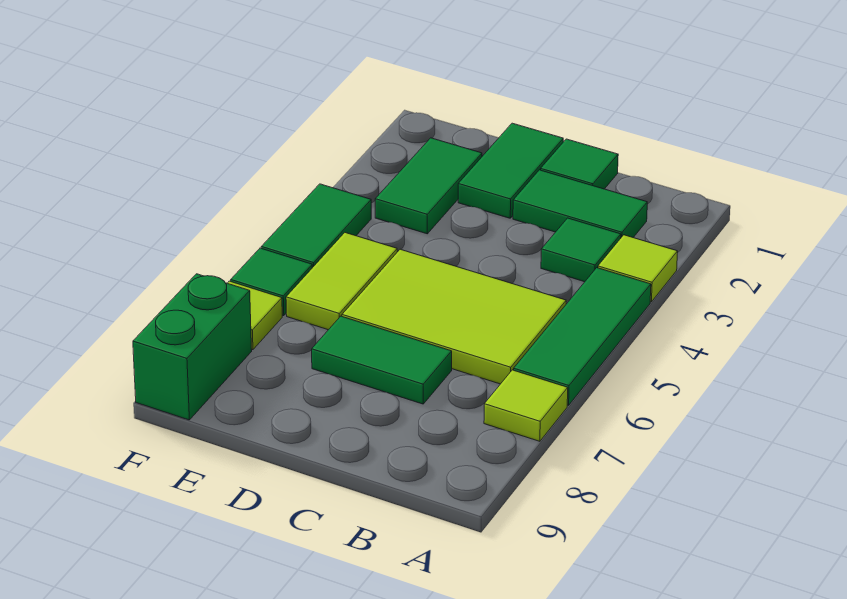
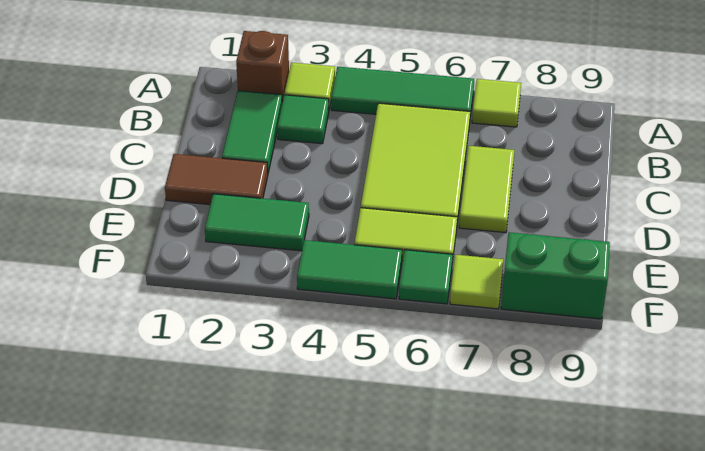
none -> brown brick A2 level 1
green tile C1 level 1 -> none
green tile C7:D7 level 1 -> lime tile C7:D7 level 1
green tile D1:D2 level 1 -> brown tile D1:D2 level 1

